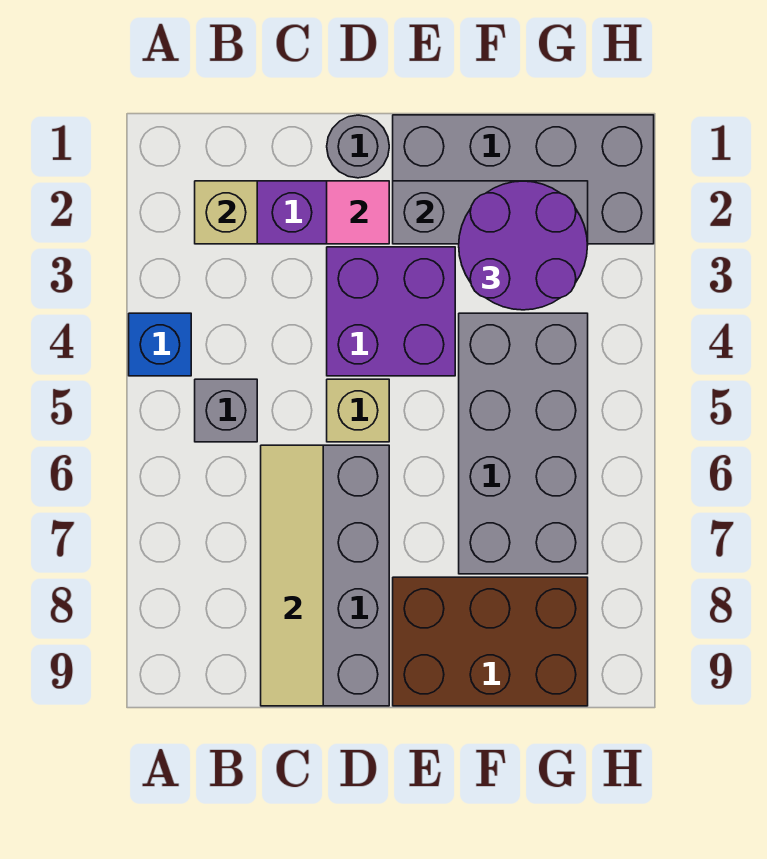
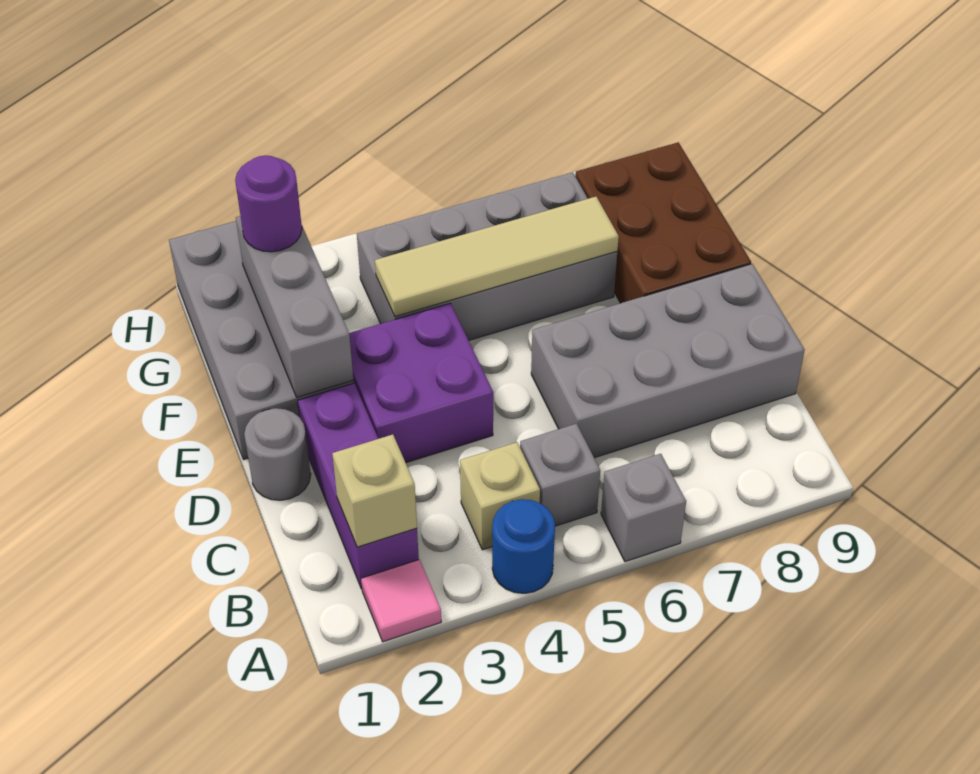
blue brick A4 level 1 -> blue round brick A4 level 1
none -> grey brick A6 level 1
tan tile C6:C9 level 2 -> tan tile F4:F7 level 2
pink tile D2 level 2 -> pink tile A2 level 1
tan brick D5 level 1 -> tan brick B4 level 1
purple round brick F2:G3 level 3 -> purple round brick G2 level 3

